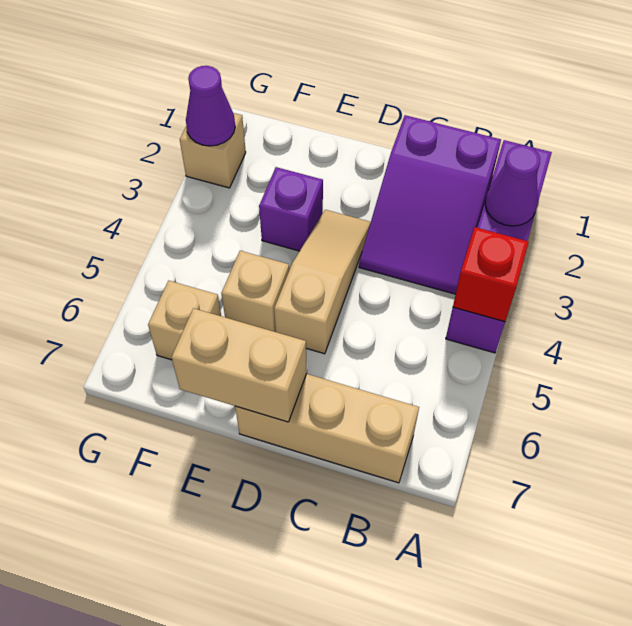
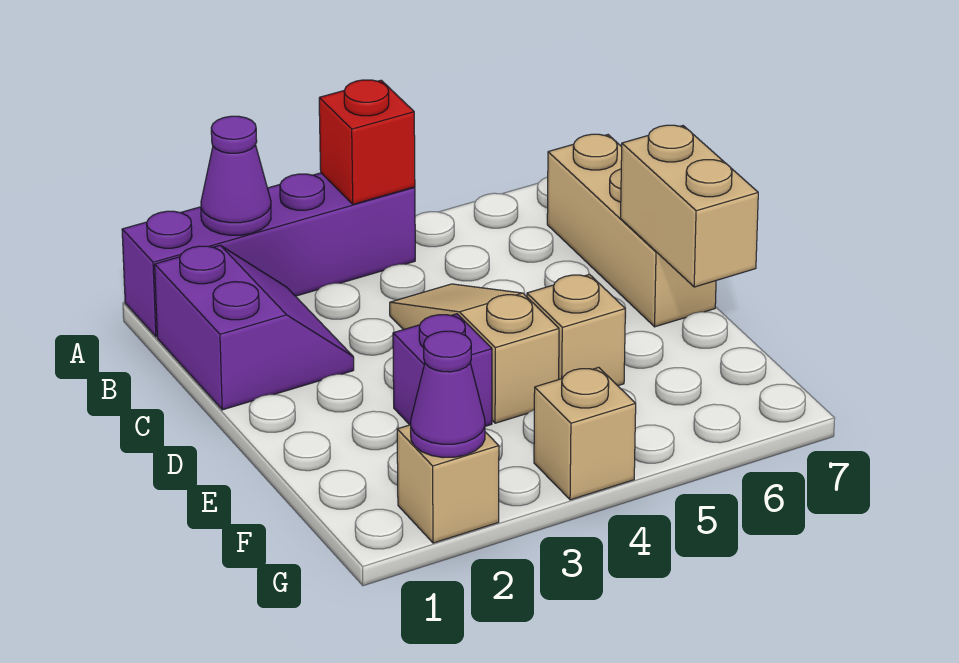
purple slope B1:C3 level 1 top 1 -> purple slope B1:C2 level 1 top 1
tan slope D3:D5 level 1 top 5 -> tan slope C4:E4 level 1 top E
tan brick F6 level 1 -> tan brick G4 level 1

